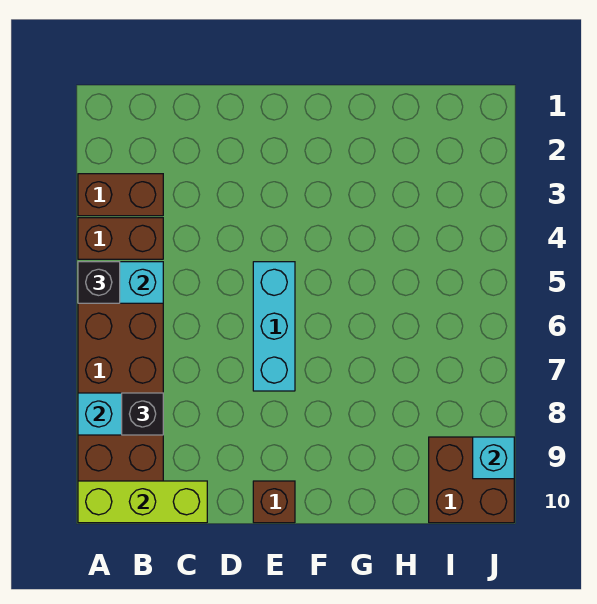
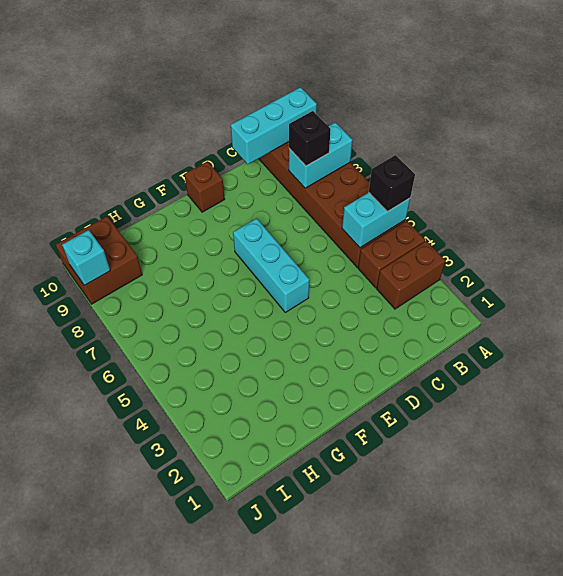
lime brick A10:C10 level 2 -> cyan brick A10:C10 level 2

